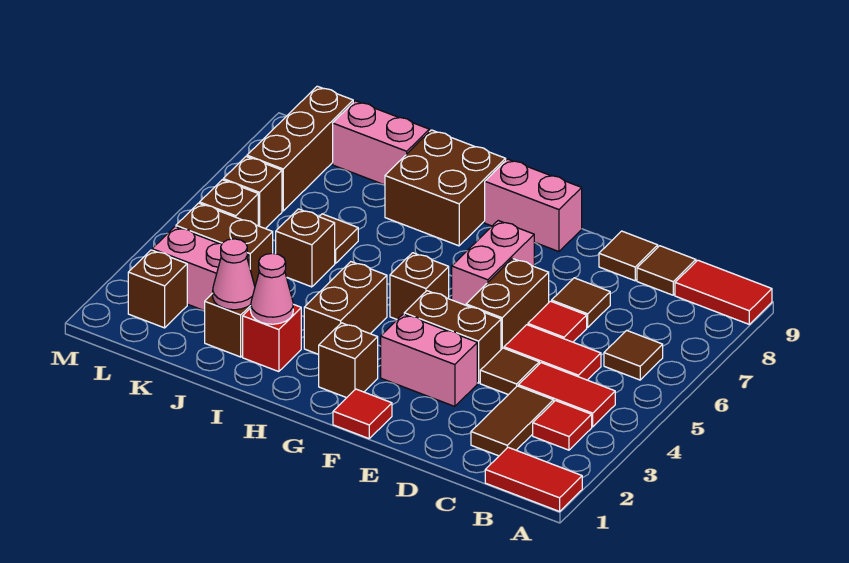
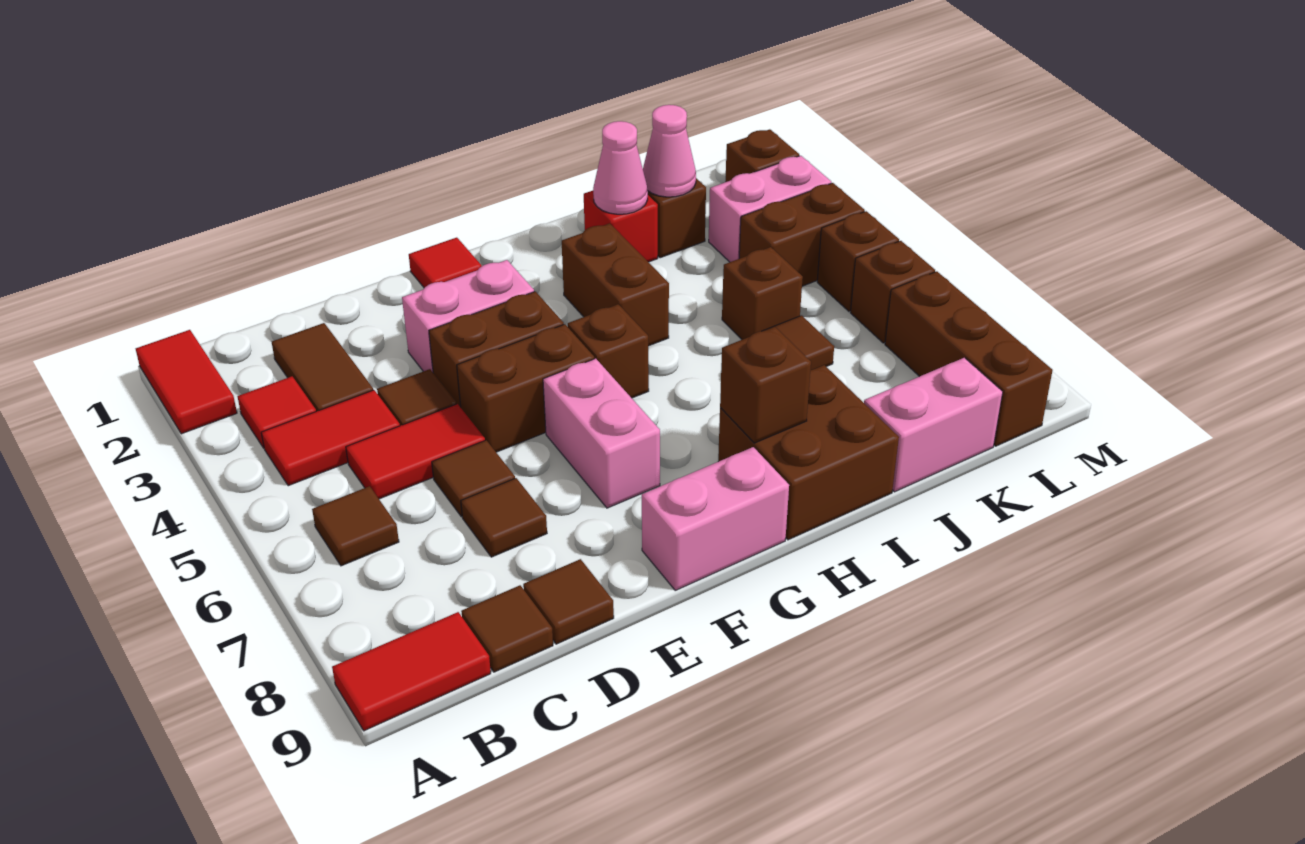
red tile A1:B1 level 1 -> red tile A1:A2 level 1
red tile D6 level 1 -> brown tile D6 level 1
brown brick E5:E6 level 1 -> brown brick E5:F5 level 1
brown brick G2 level 1 -> brown brick H8 level 2

